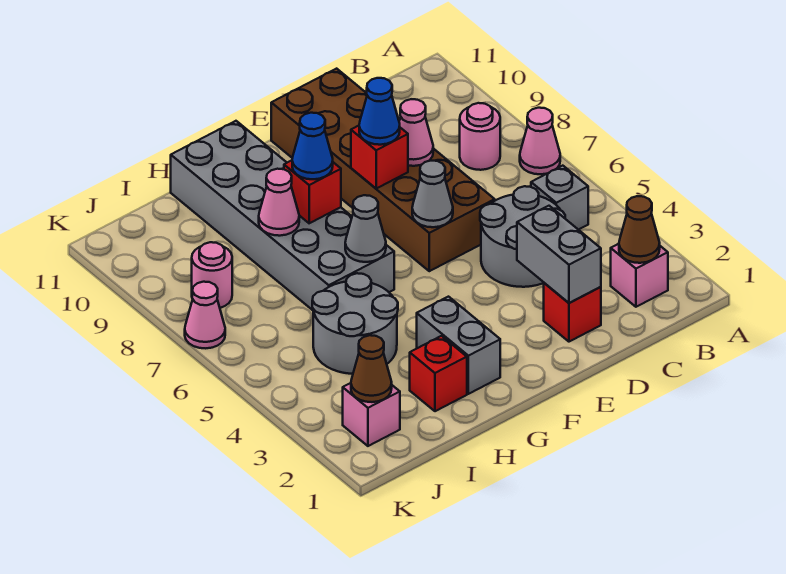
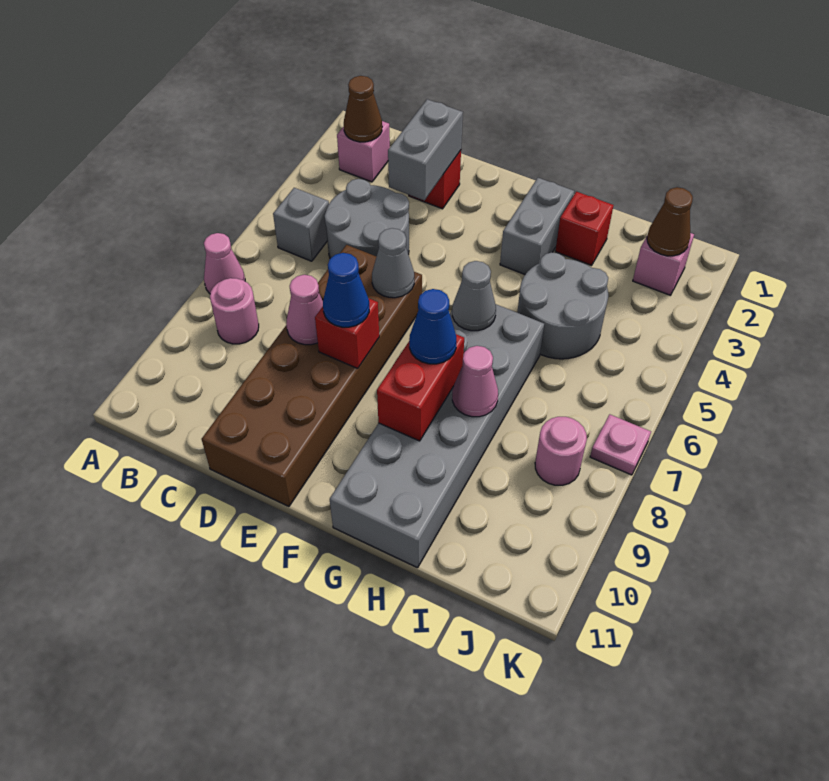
red brick G8 level 2 -> red brick G8:G9 level 2
pink cone K7 level 1 -> pink plate K7 level 1

